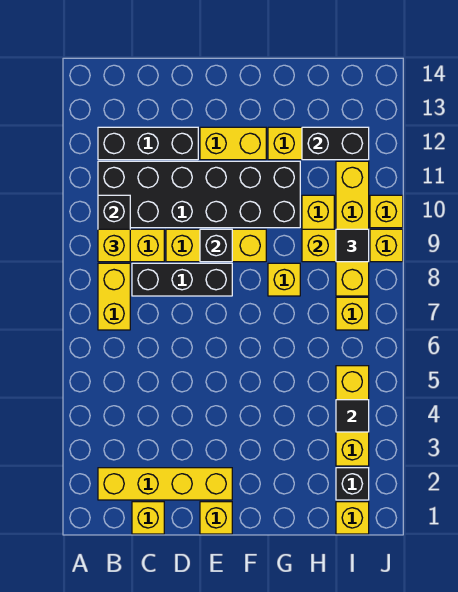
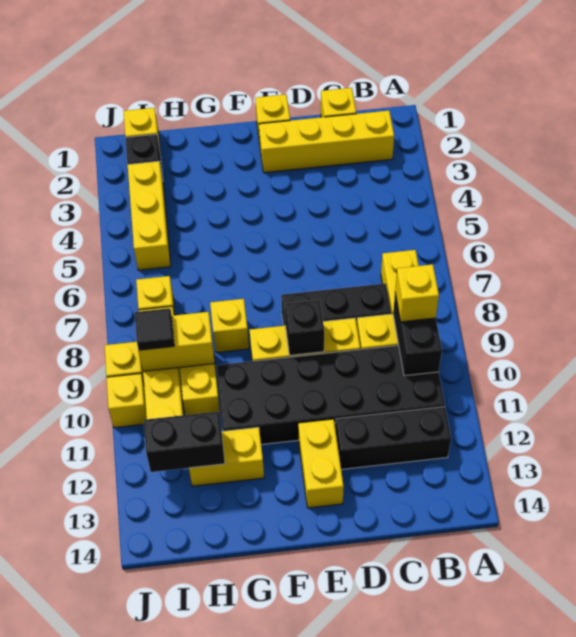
yellow brick E12:F12 level 1 -> yellow brick E12:E13 level 1
black tile I4 level 2 -> none

